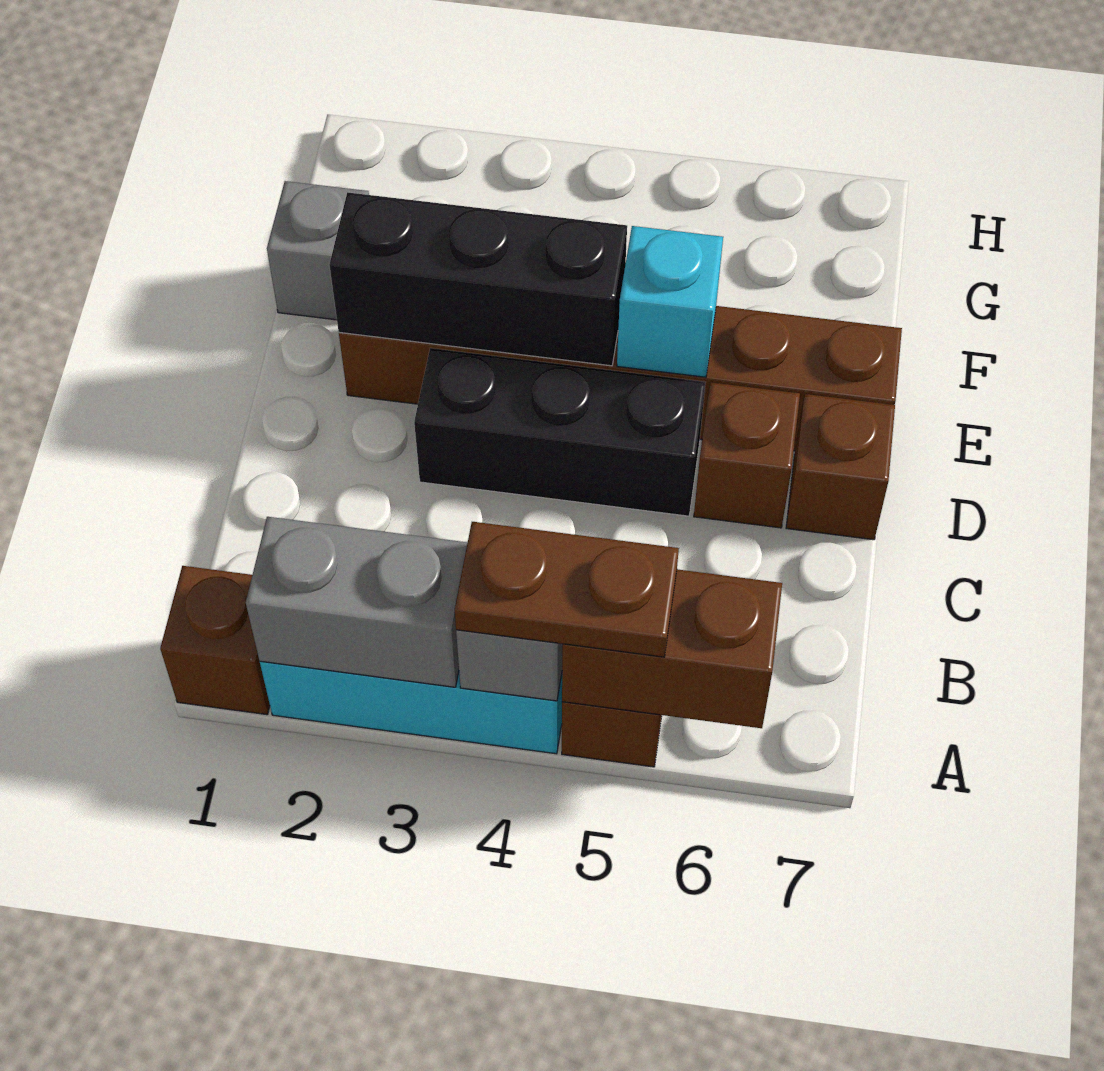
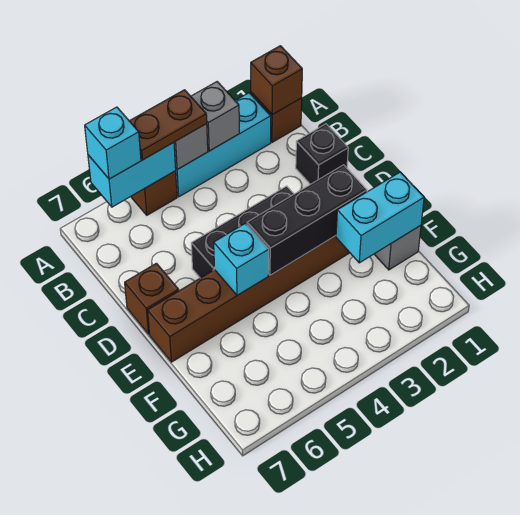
grey brick A2:A3 level 2 -> grey brick A3 level 2
brown brick A5:A6 level 2 -> cyan brick A5:A6 level 2
none -> cyan brick A6 level 3
none -> black brick C1 level 1
brown brick D6 level 1 -> brown brick A1 level 2
none -> cyan brick F1:F2 level 2

